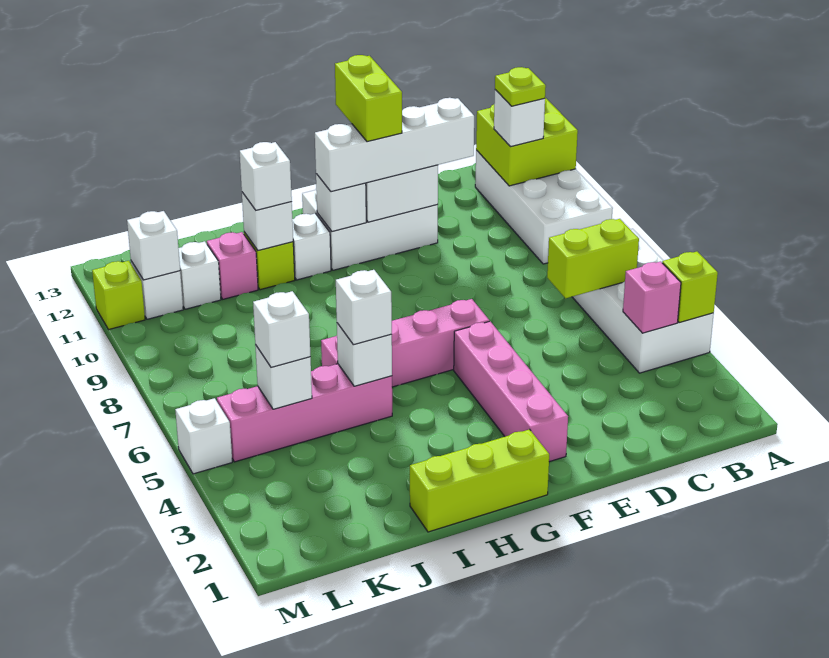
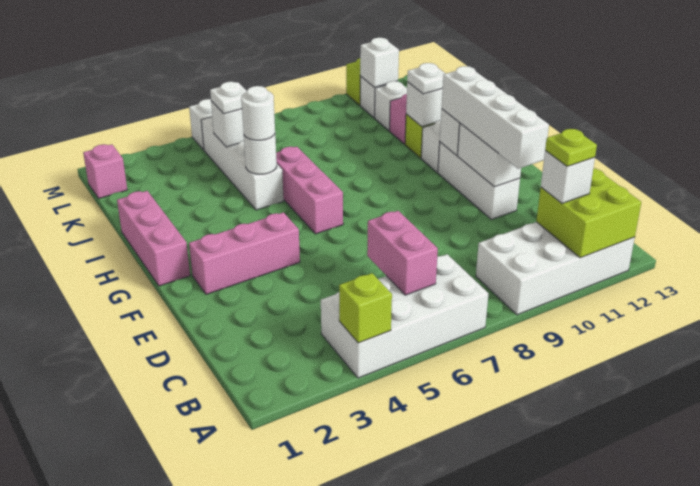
pink brick B4 level 2 -> pink brick L1 level 1
lime brick B6:C6 level 2 -> pink brick B6:C6 level 2
white brick E11:G12 level 1 -> white brick E11:G11 level 1
pink brick F2:F5 level 1 -> pink brick F2:F4 level 1
pink brick F6:I6 level 1 -> pink brick G6:I6 level 1
lime brick F11:F12 level 4 -> none
lime brick G1:I1 level 1 -> pink brick G1:I1 level 1
pink brick I5:L5 level 1 -> white brick I5:L5 level 1
white brick I5 level 2 -> white round brick I5 level 2
white brick I5 level 3 -> white round brick I5 level 3
white brick I11 level 3 -> white plate I11 level 3
white brick K5 level 3 -> white plate K5 level 3

